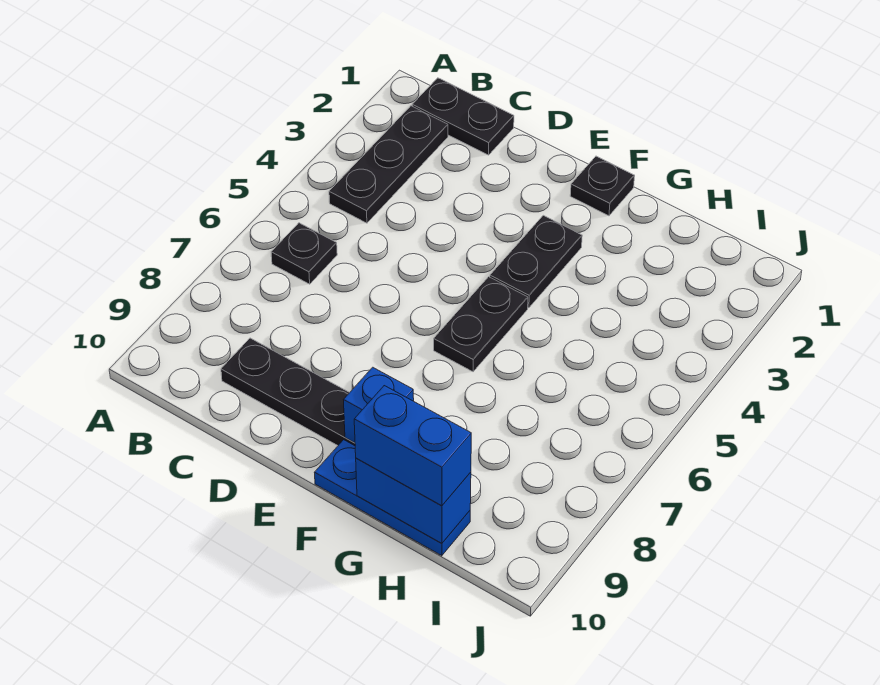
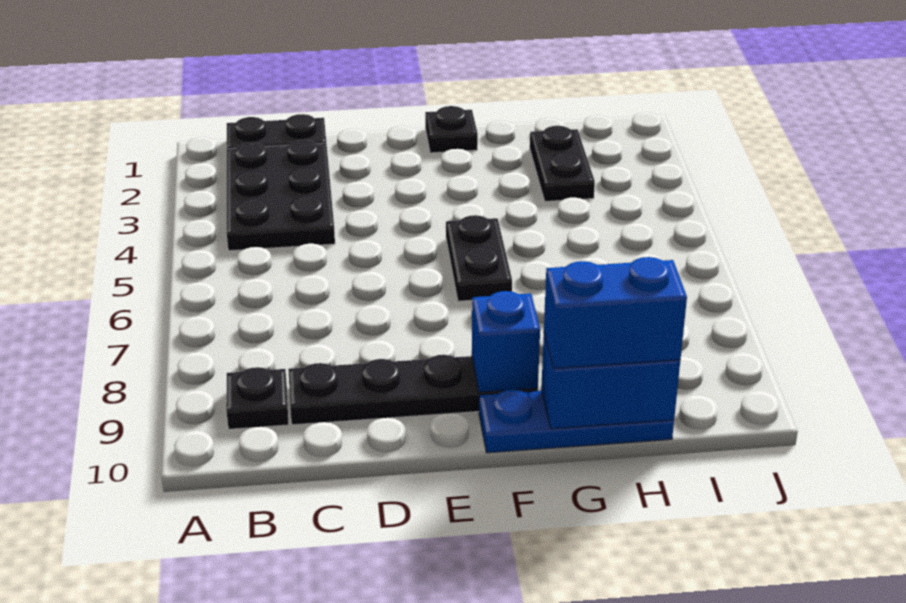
black plate B2:B4 level 1 -> black plate B2:C4 level 1
black plate B6 level 1 -> black plate B9 level 1
black plate F3:F4 level 1 -> black plate H2:H3 level 1

